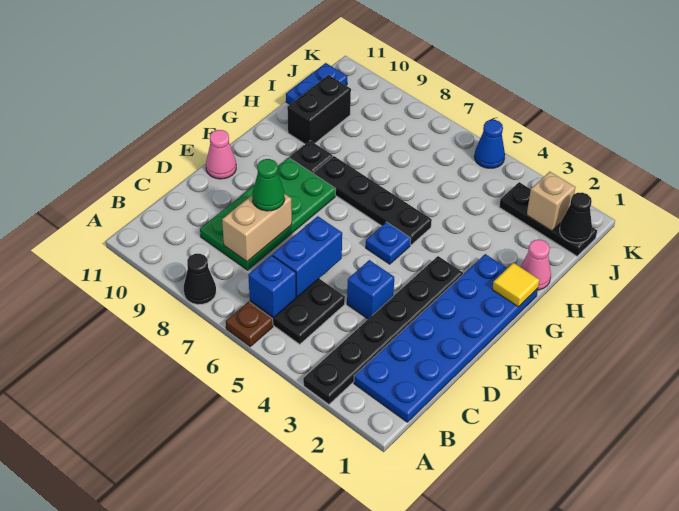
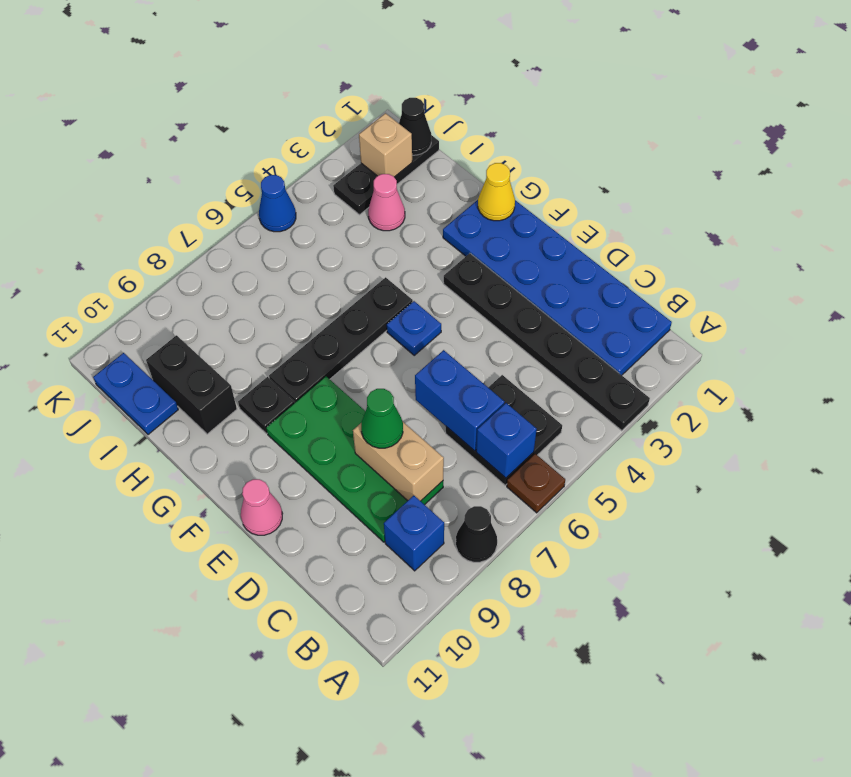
blue brick D4 level 1 -> blue brick B9 level 1
yellow tile G1 level 2 -> yellow cone G1 level 2
pink cone H1 level 1 -> pink cone I3 level 1

